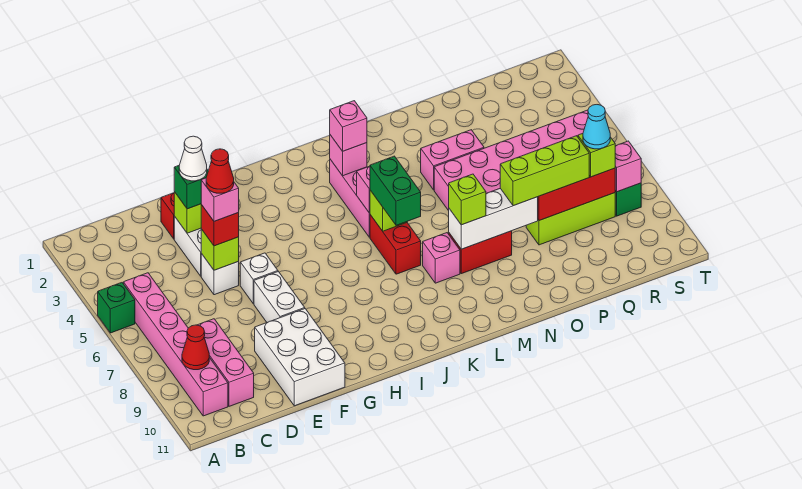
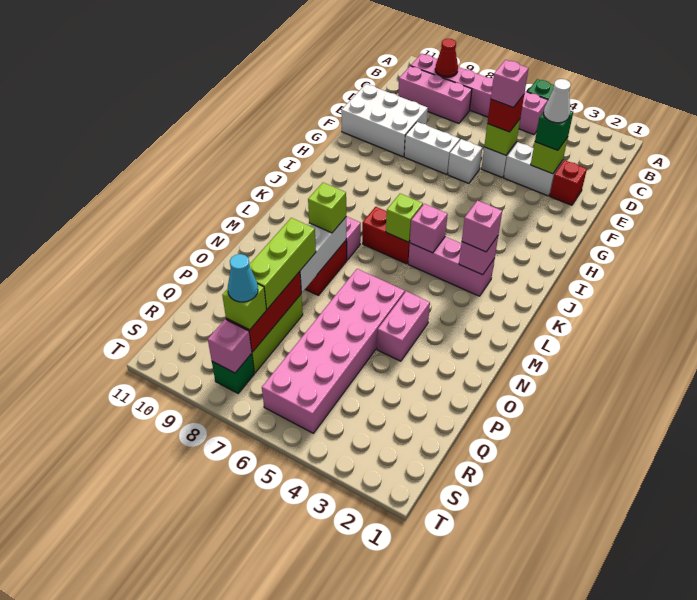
red cone E5 level 5 -> none
green brick K6:K7 level 3 -> none

